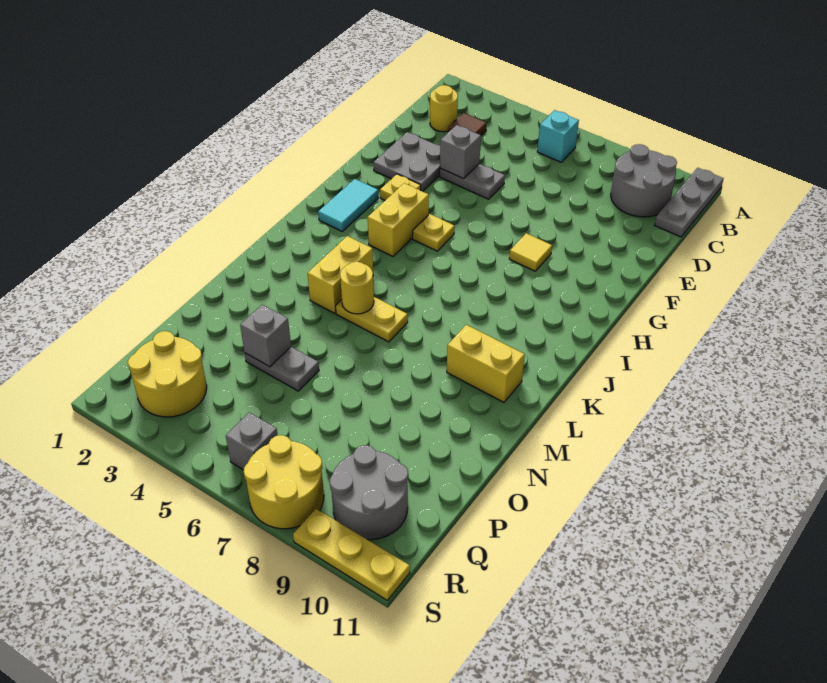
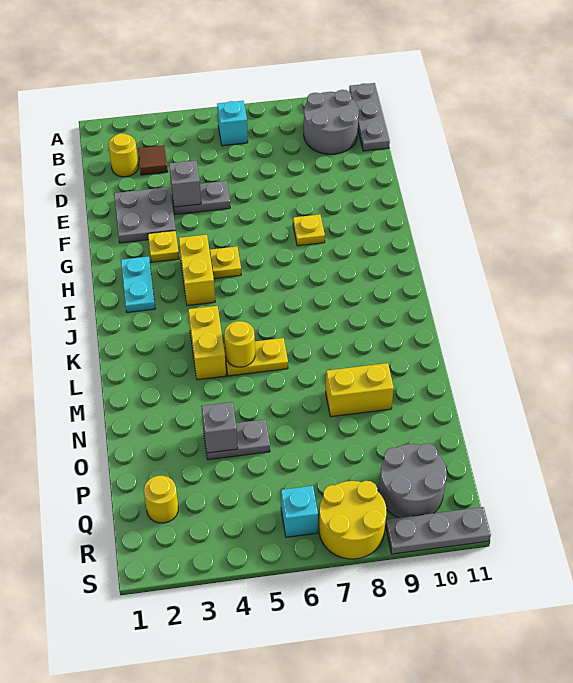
yellow tile G8 level 1 -> yellow plate G8 level 1
cyan tile H2:I2 level 1 -> cyan plate H2:I2 level 1
yellow brick L9:L10 level 1 -> yellow brick N8:N9 level 1
yellow round brick Q2:R3 level 1 -> yellow round brick Q2 level 1
grey brick R6 level 1 -> cyan brick R6 level 1
yellow plate S9:S11 level 1 -> grey plate S9:S11 level 1

